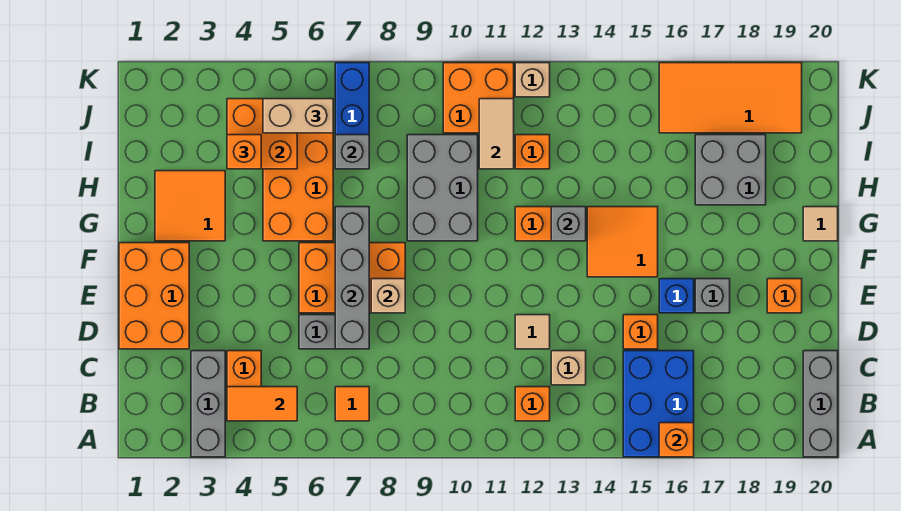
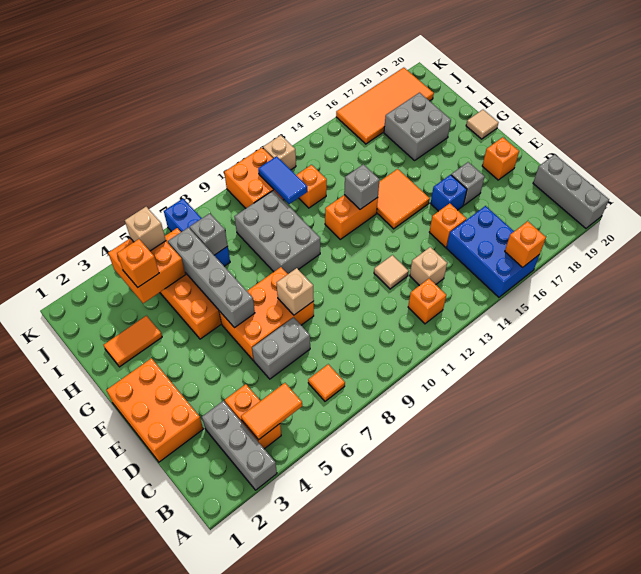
grey brick D7:G7 level 2 -> grey brick F6:I6 level 2
orange tile G2:H3 level 1 -> orange tile H2:H3 level 1
tan tile I11:J11 level 2 -> blue tile I11:J11 level 2
tan brick J5:J6 level 3 -> tan brick J5 level 3

